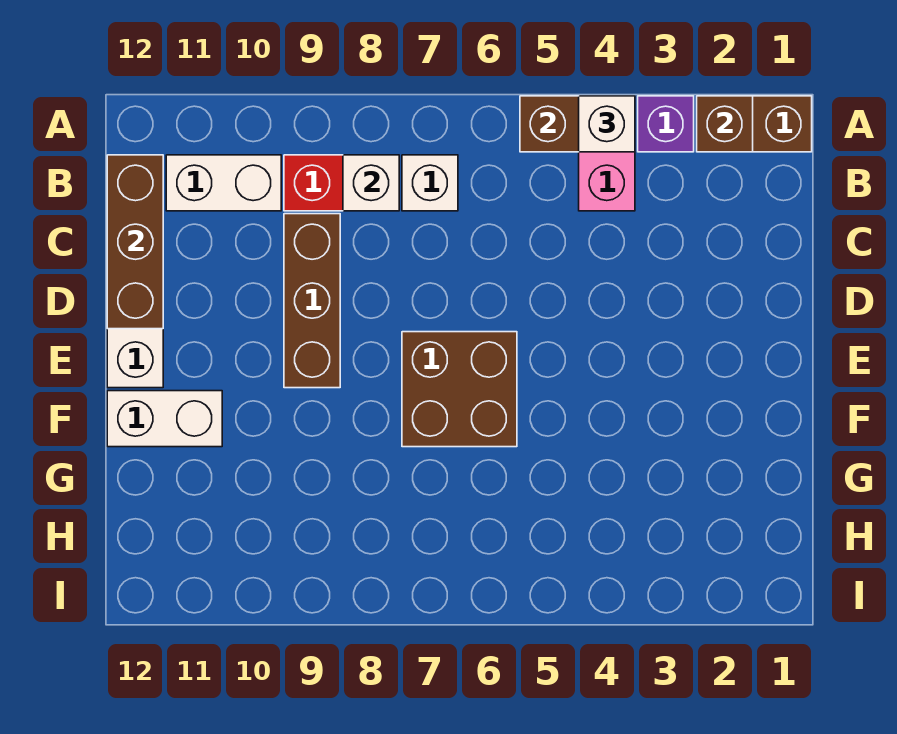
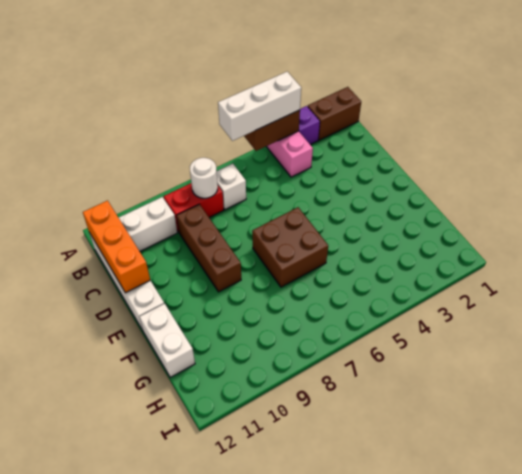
brown brick A2 level 2 -> none
white brick A4 level 3 -> white brick A4:A6 level 3
white brick B8 level 2 -> white round brick B8 level 2
brown brick B12:D12 level 2 -> orange brick B12:D12 level 2
white brick F11:F12 level 1 -> white brick F12:G12 level 1

